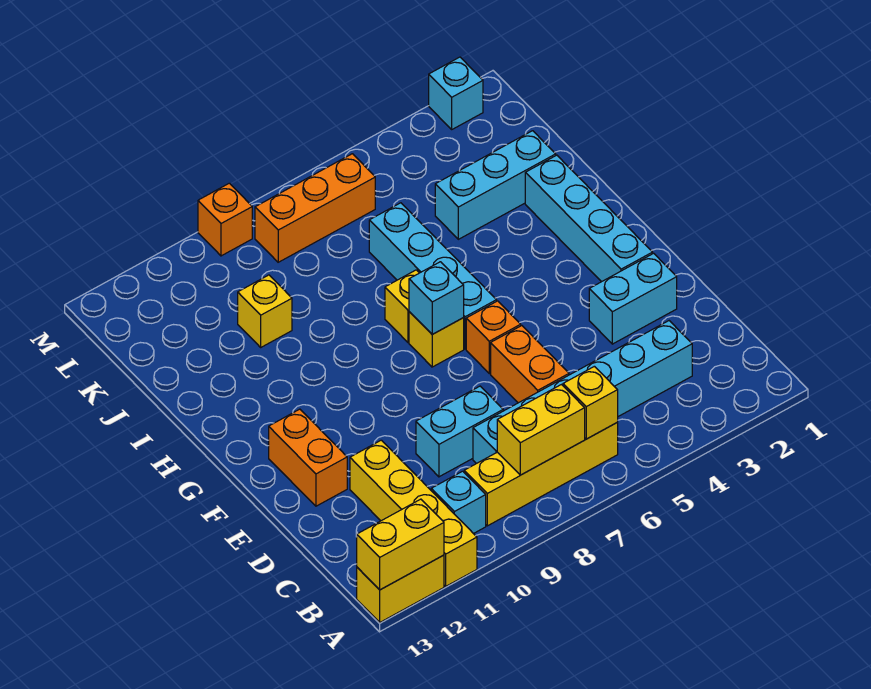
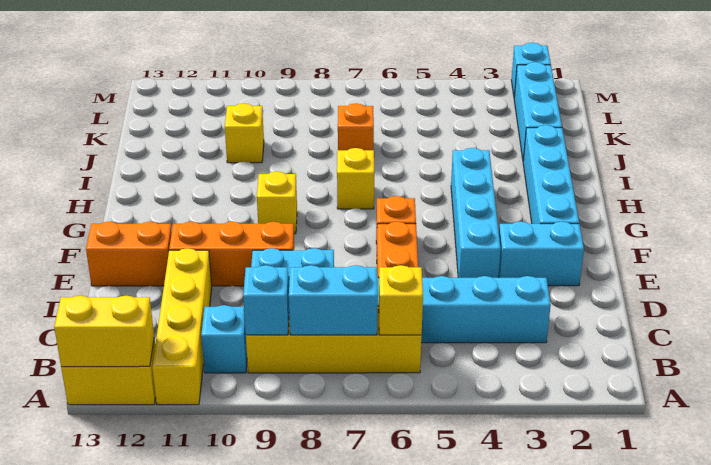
yellow brick B7:B8 level 2 -> cyan brick B7:B8 level 2
orange brick E12:F12 level 1 -> orange brick E12:E13 level 1
cyan brick G6:J6 level 1 -> cyan brick E4:H4 level 1
yellow brick G7 level 1 -> yellow brick G9 level 1
cyan brick G7 level 2 -> cyan brick B9 level 2
cyan brick J2:J4 level 1 -> cyan brick J2:L2 level 1
orange brick L6:L8 level 1 -> orange brick E9:E11 level 1
orange brick M9 level 1 -> orange brick J7 level 1

